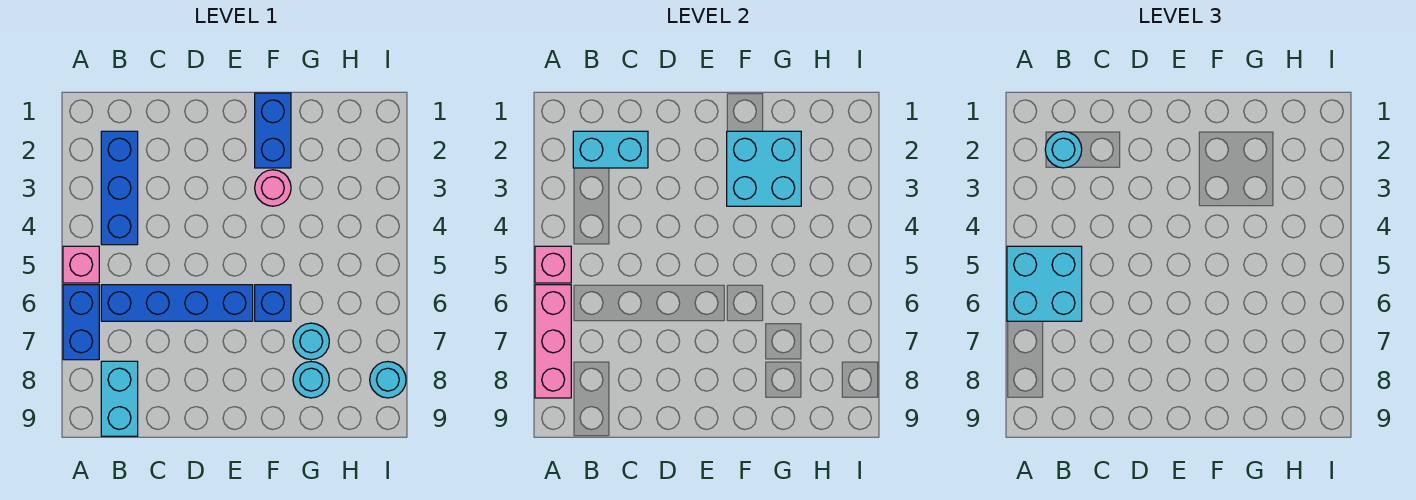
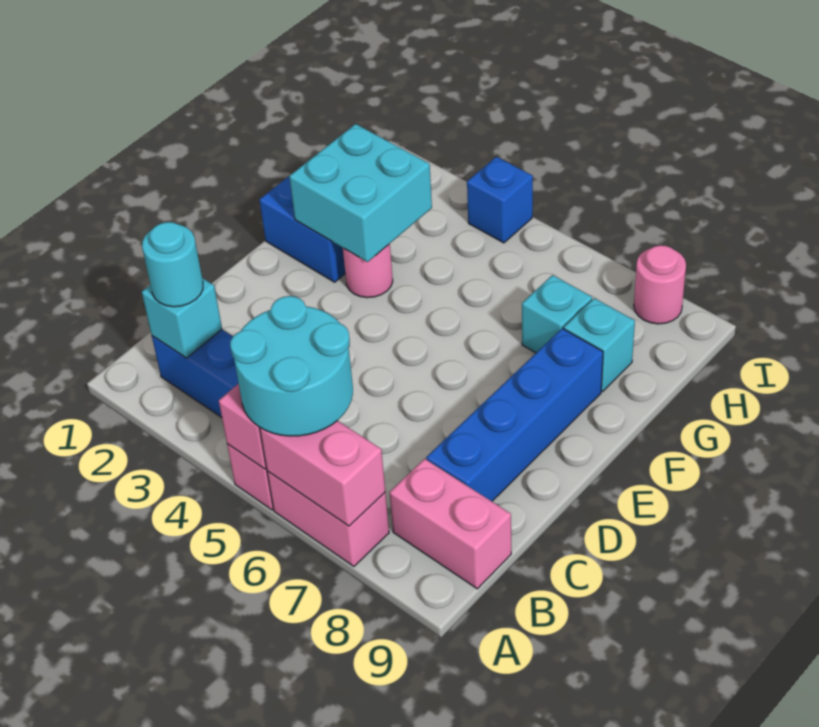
cyan brick A5:B6 level 3 -> cyan round brick A5:B6 level 3
blue brick A6:A7 level 1 -> pink brick A6:A7 level 1
pink brick A6:A8 level 2 -> pink brick A6:A7 level 2
cyan brick B2:C2 level 2 -> cyan brick B2 level 2
blue brick B6:E6 level 1 -> blue brick C8:F8 level 1
cyan brick B8:B9 level 1 -> pink brick B8:B9 level 1
blue brick F6 level 1 -> blue brick I4 level 1
cyan round brick G7 level 1 -> cyan brick G7 level 1
cyan round brick G8 level 1 -> cyan brick G8 level 1
cyan round brick I8 level 1 -> pink round brick I8 level 1

